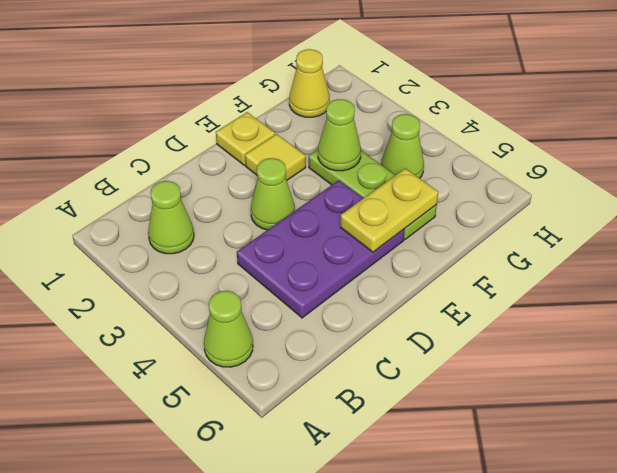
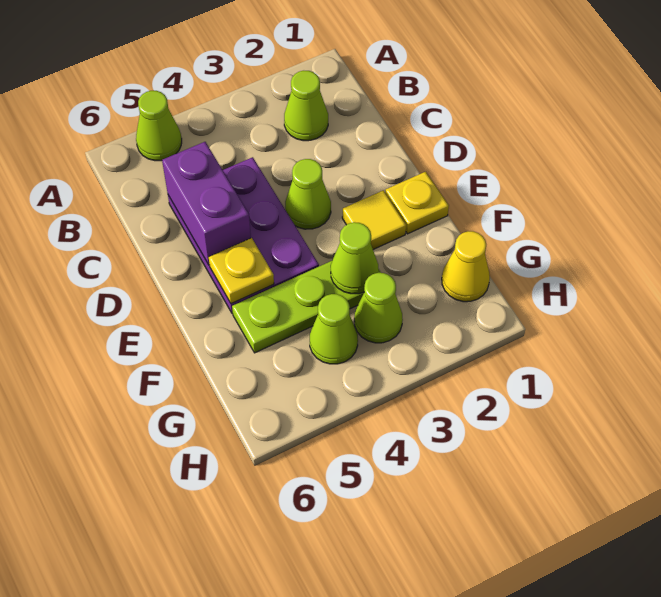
none -> purple brick C5:D5 level 2
yellow plate E5:F5 level 2 -> yellow plate E5 level 2
none -> lime cone G3 level 1

